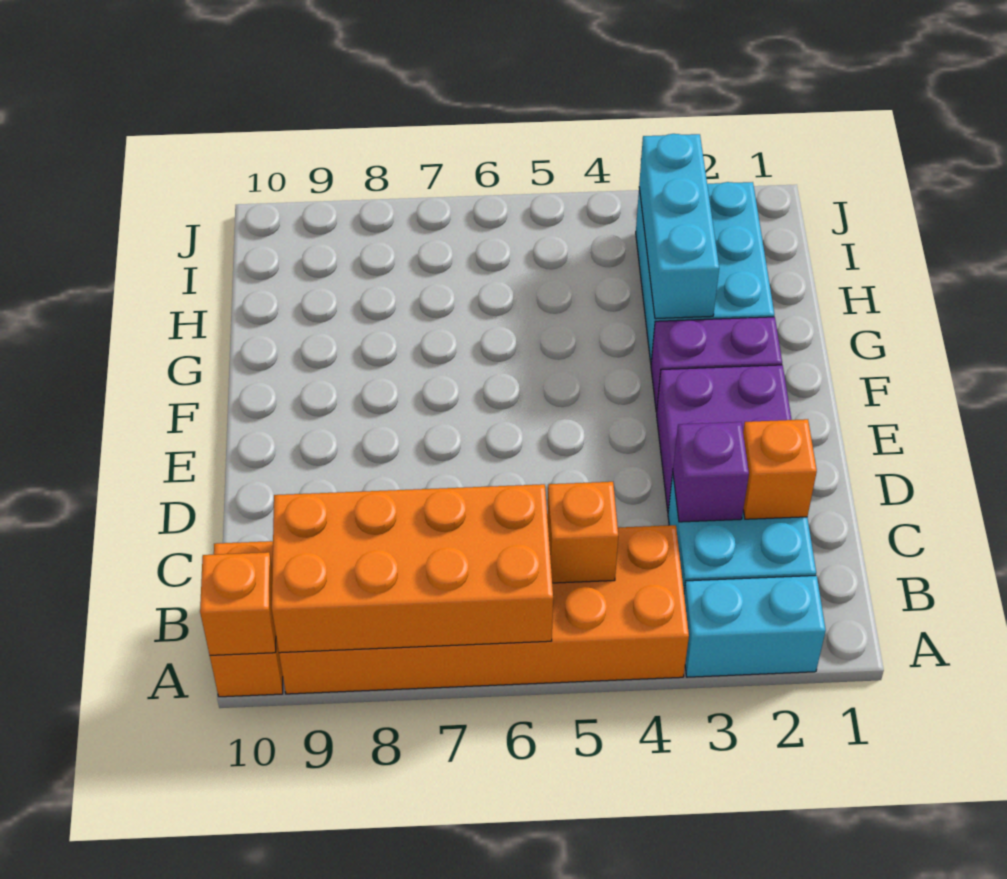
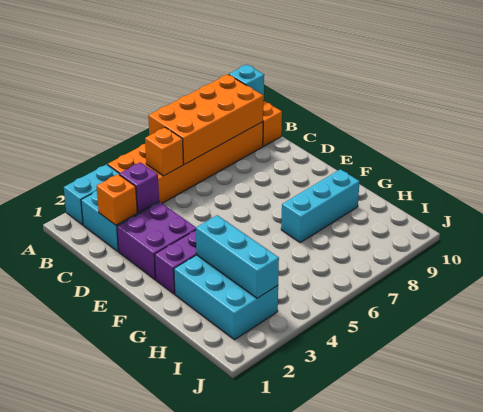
orange brick A10 level 2 -> cyan brick A10 level 2
none -> cyan brick G7:G9 level 1

